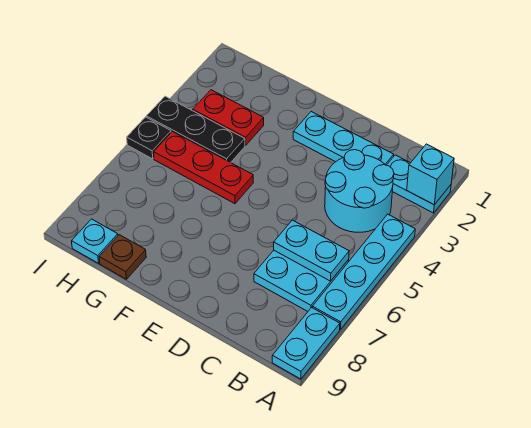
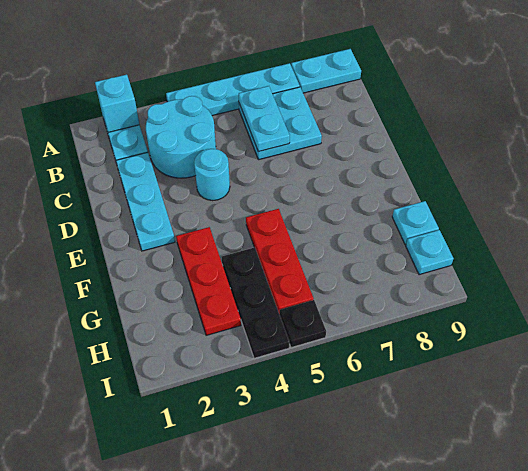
none -> cyan round brick D4 level 1
red plate G3:H3 level 1 -> red plate F3:H3 level 1
brown plate G9 level 1 -> cyan plate G9 level 1

